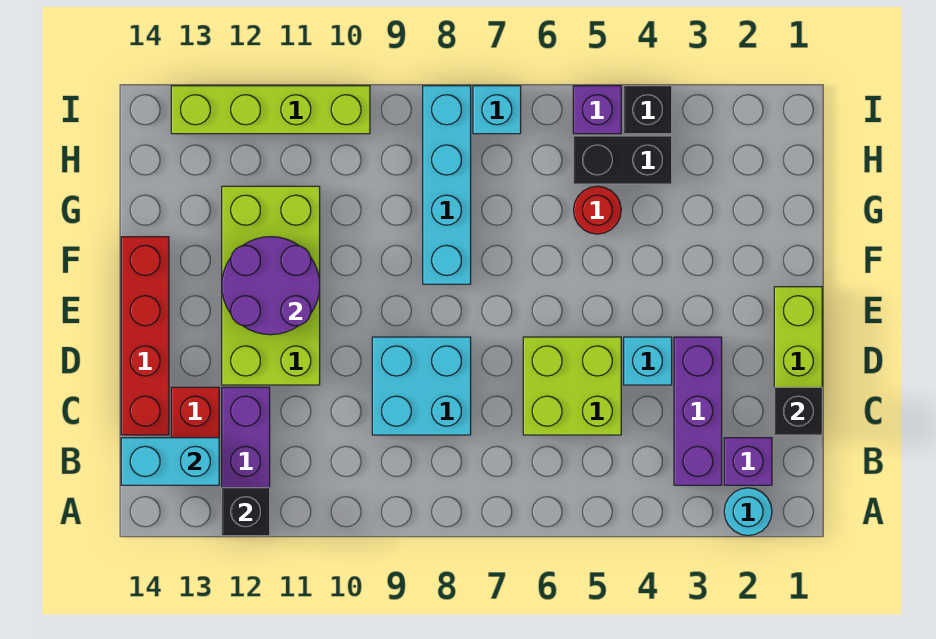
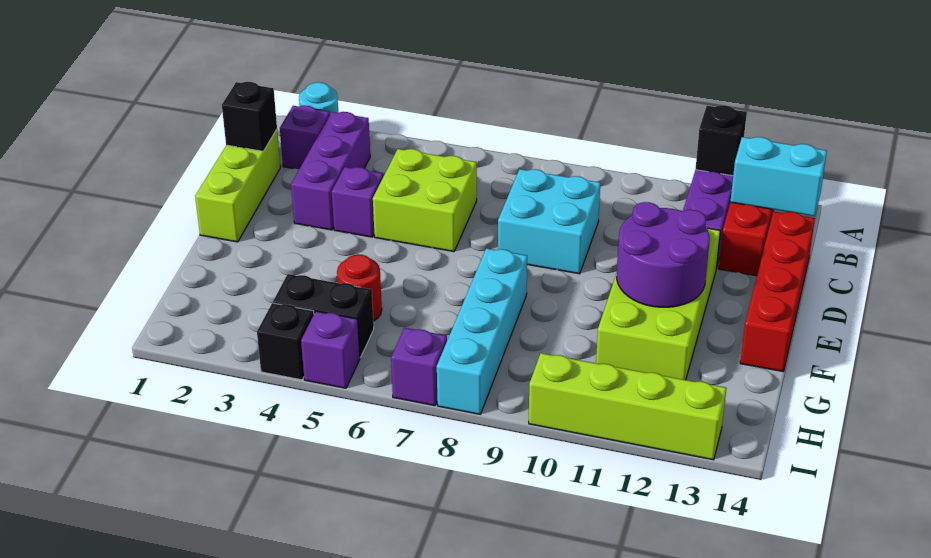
cyan brick D4 level 1 -> purple brick D4 level 1
cyan brick I7 level 1 -> purple brick I7 level 1

